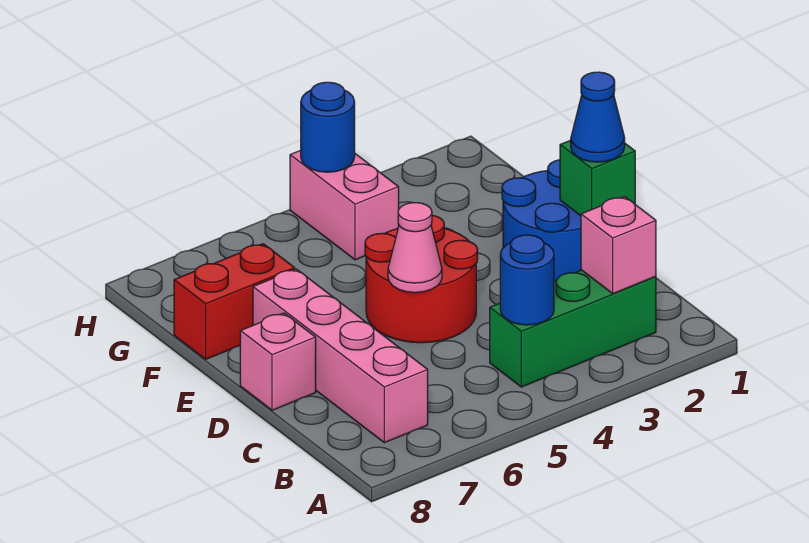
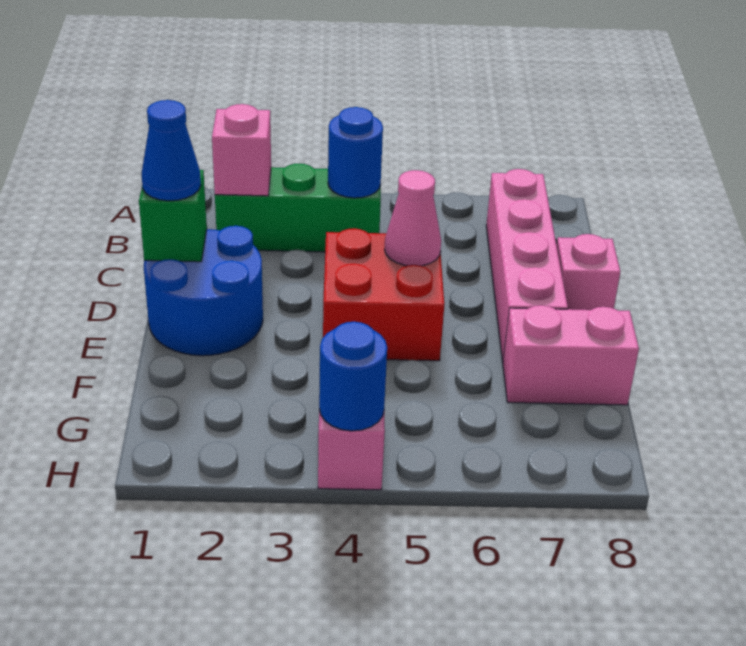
red round brick D4:E5 level 1 -> red brick D4:E5 level 1
red brick F7:F8 level 1 -> pink brick F7:F8 level 1

